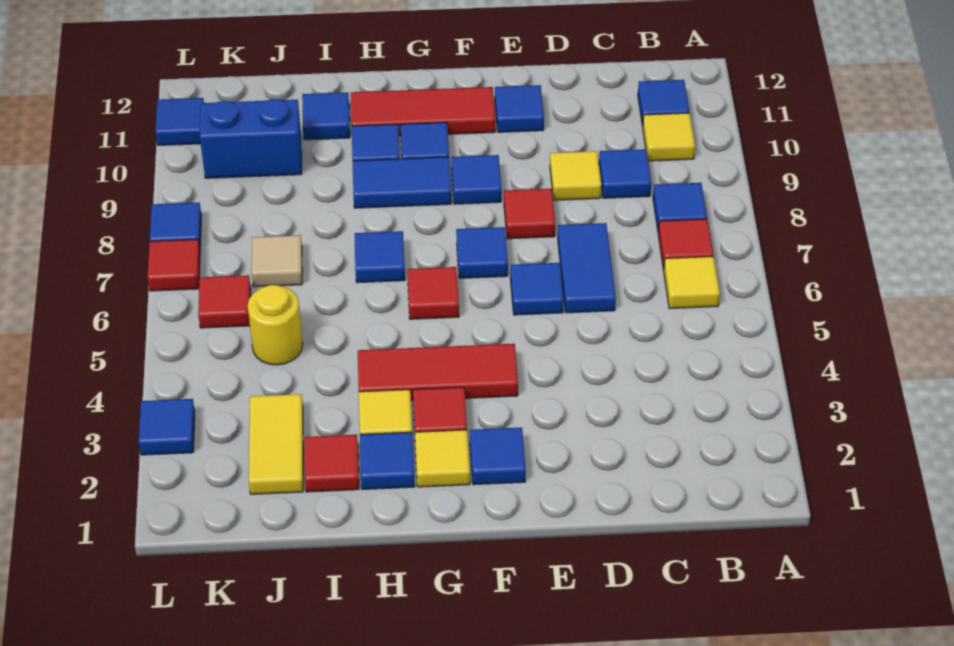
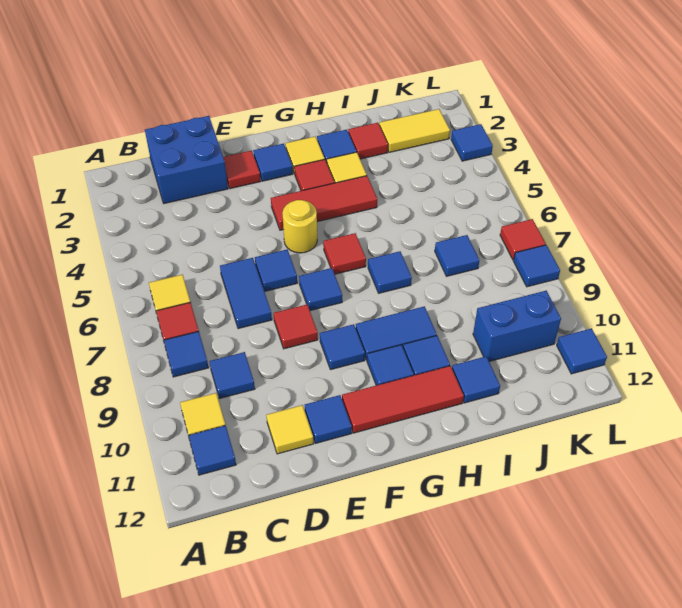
none -> blue brick C1:D2 level 1
yellow tile D9 level 1 -> yellow tile D11 level 1
yellow tile J2:J3 level 1 -> yellow tile J2:K2 level 1
yellow round brick J5 level 1 -> yellow round brick F5 level 1
tan tile J7 level 1 -> blue tile J7 level 1
red tile K6 level 1 -> red tile E2 level 1

